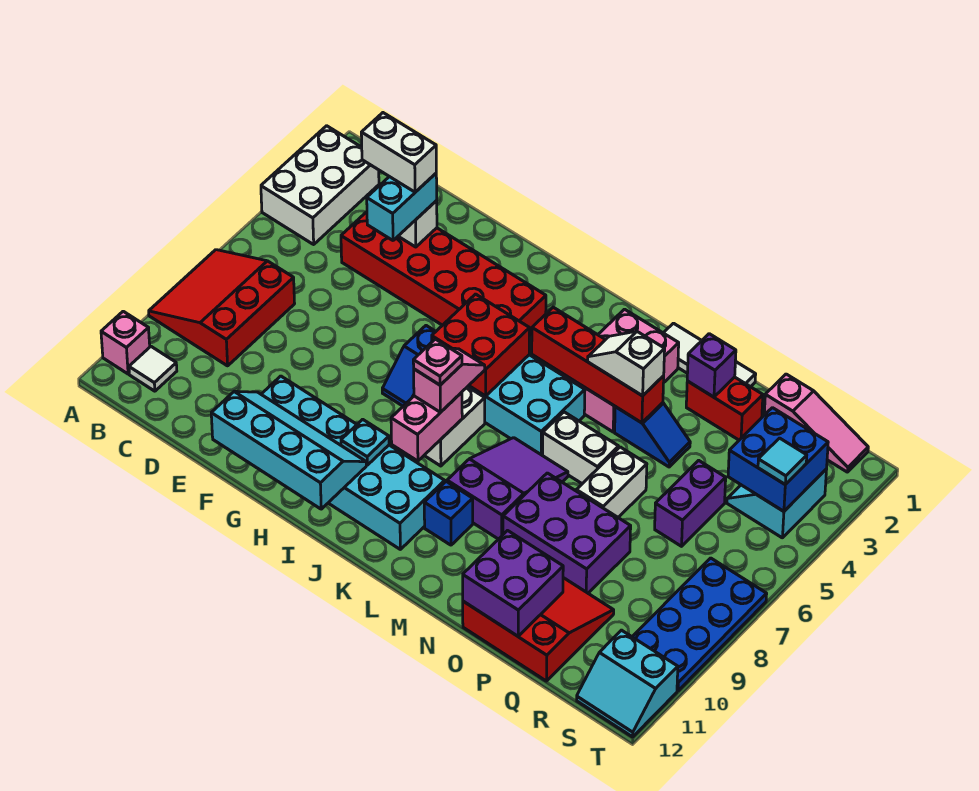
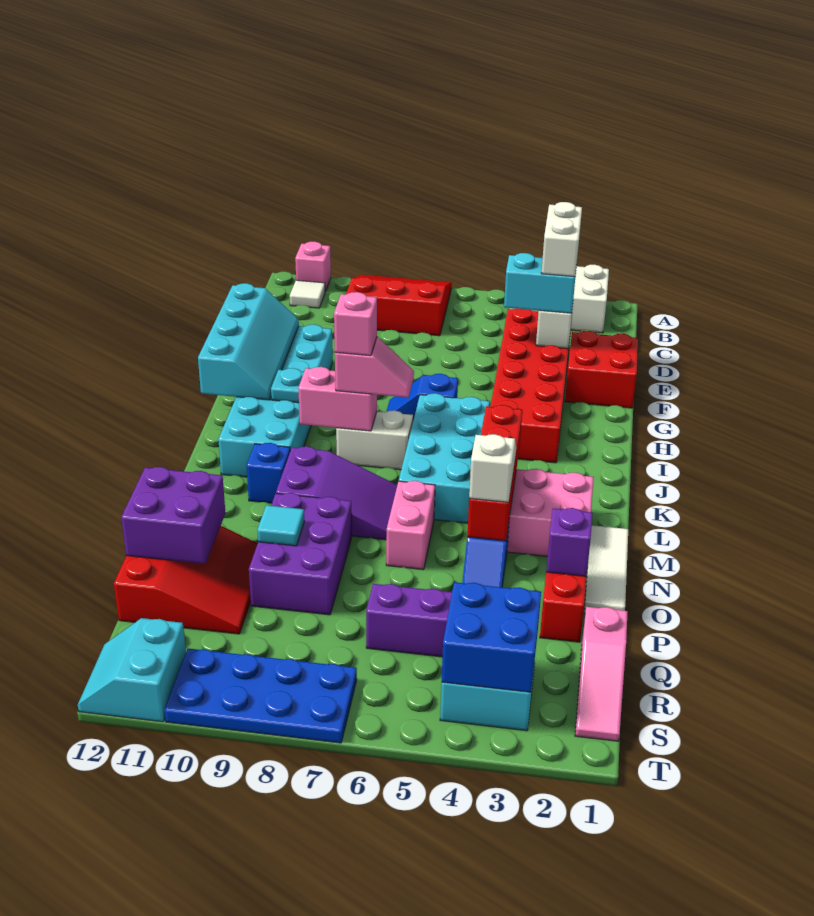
red brick I5:J6 level 2 -> red brick E1:F2 level 1
pink plate J8 level 4 -> pink brick J8 level 4
white brick M6:N6 level 1 -> pink brick M6:N6 level 1
white brick O6:O7 level 1 -> none
cyan tile S4 level 3 -> cyan tile O9 level 2

